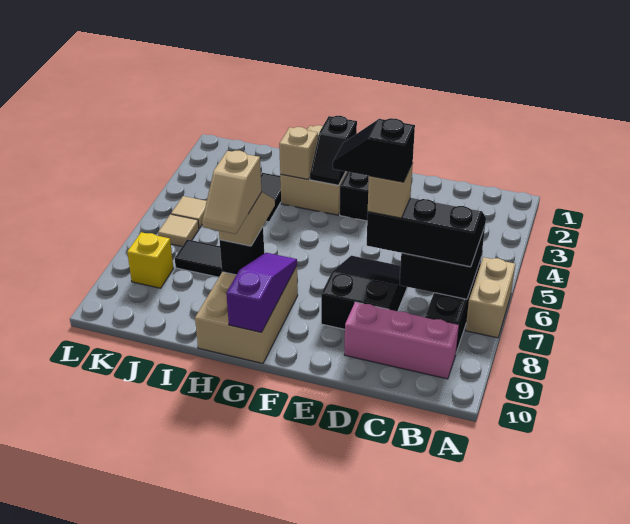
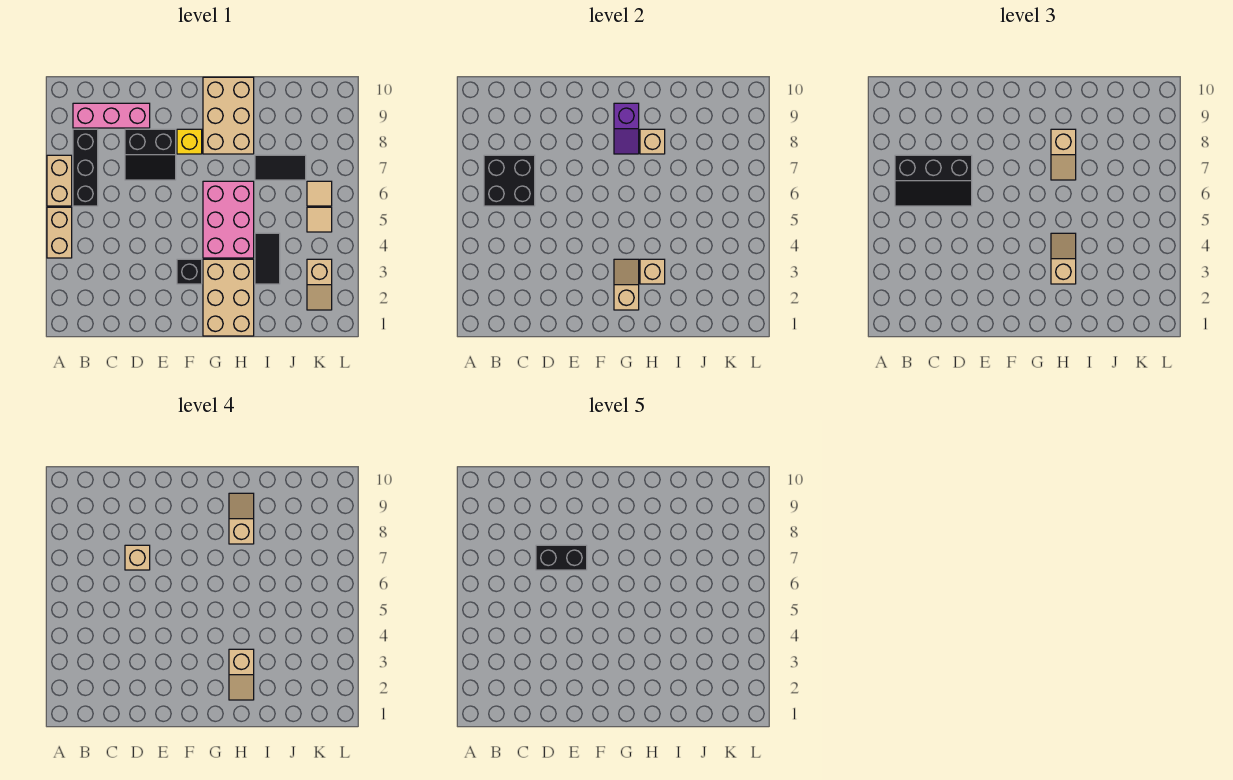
none -> tan brick A4:A5 level 1
black slope D6:E8 level 1 top 8 -> black slope D7:E8 level 1 top 8
black slope D7:E7 level 5 top D -> black brick D7:E7 level 5
black slope G2:G3 level 2 top 2 -> tan slope G2:G3 level 2 top 2
none -> pink brick G4:H6 level 1
purple slope G8:G10 level 2 top 10 -> purple slope G8:G9 level 2 top 9
none -> tan slope H2:H3 level 4 top 3
none -> tan slope H3:H4 level 3 top 3
black brick H8 level 2 -> tan brick H8 level 2
none -> tan slope K2:K3 level 1 top 3
yellow brick K8 level 1 -> yellow brick F8 level 1

